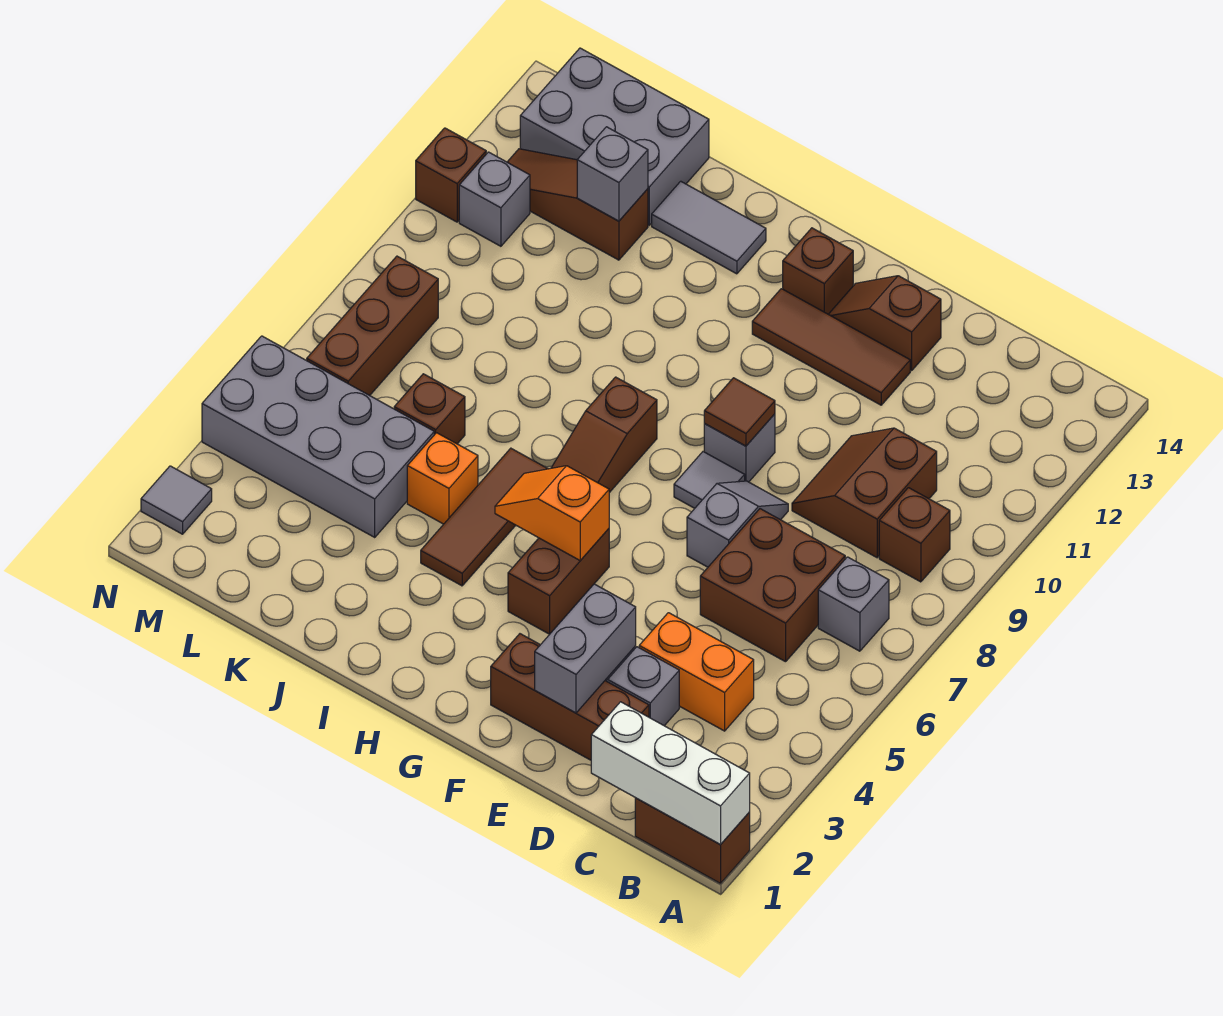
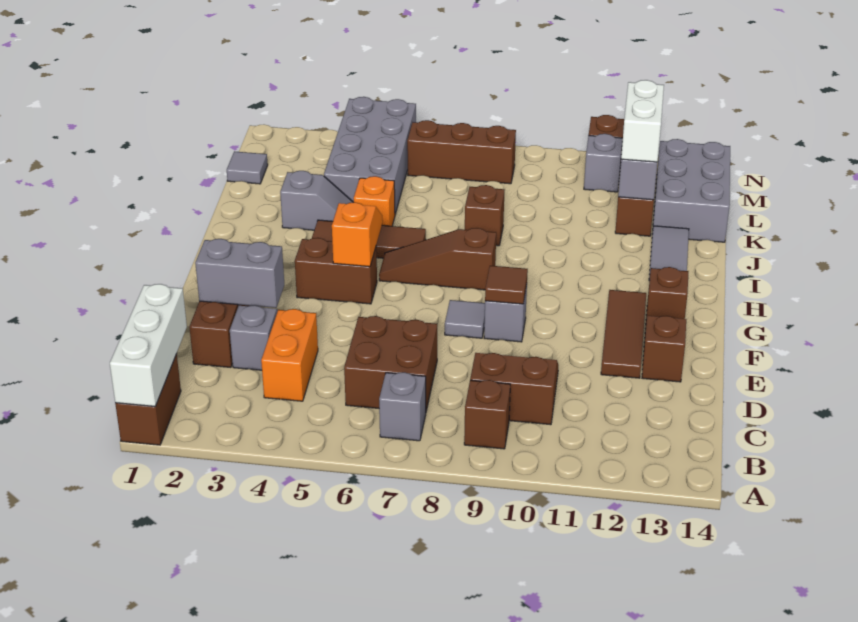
grey slope E7:E8 level 1 top 7 -> grey slope J3:J4 level 1 top 3
brown brick K6 level 1 -> brown brick J8 level 1
none -> white brick K12:L12 level 3
grey tile N2 level 1 -> grey tile L1 level 1

